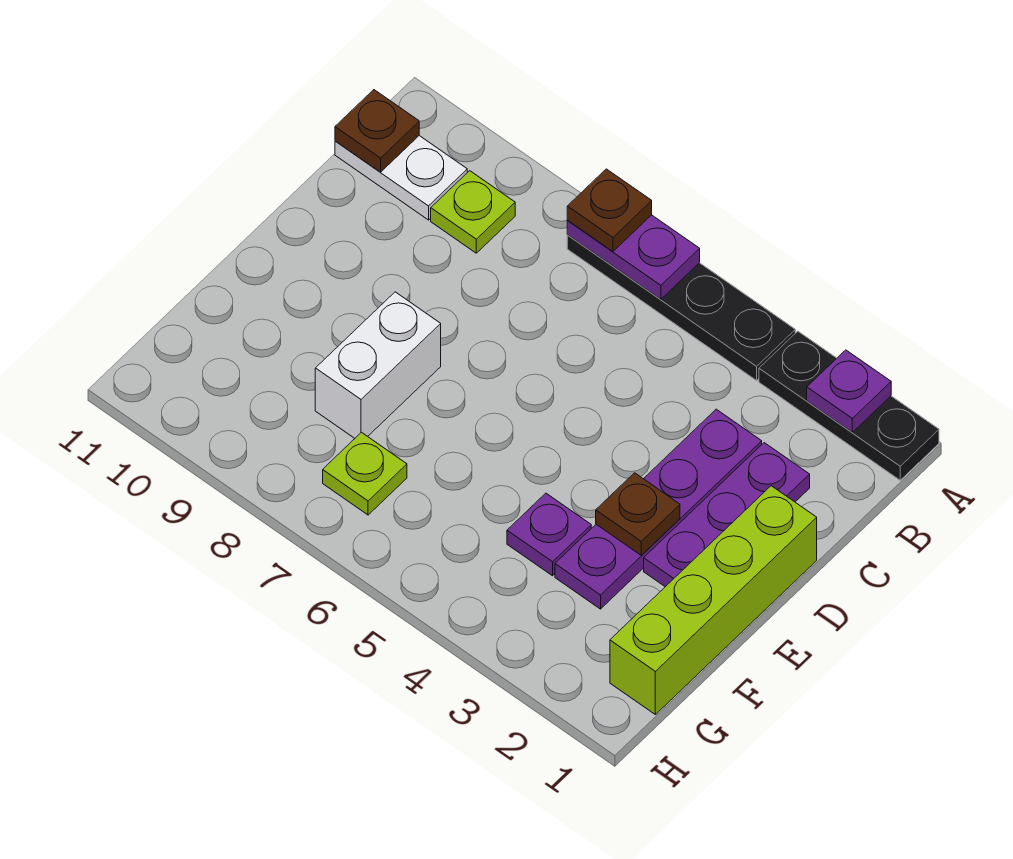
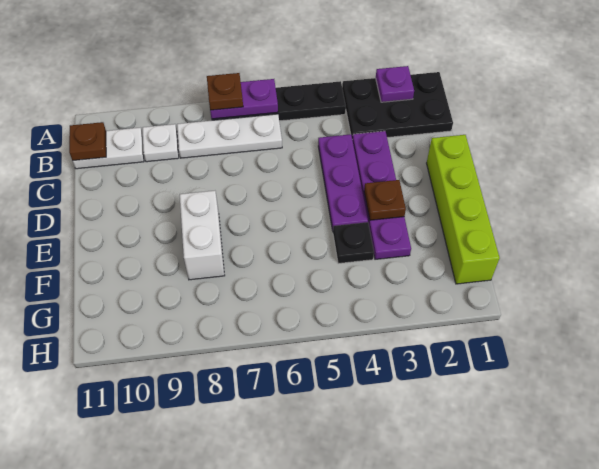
black plate A1:A3 level 1 -> black plate A1:B3 level 1
none -> white plate B6:B8 level 1
lime plate B9 level 1 -> white plate B9 level 1
purple plate C2:E2 level 1 -> purple plate C4:E4 level 1
purple plate F4 level 1 -> black plate F4 level 1
lime plate G7 level 1 -> none

